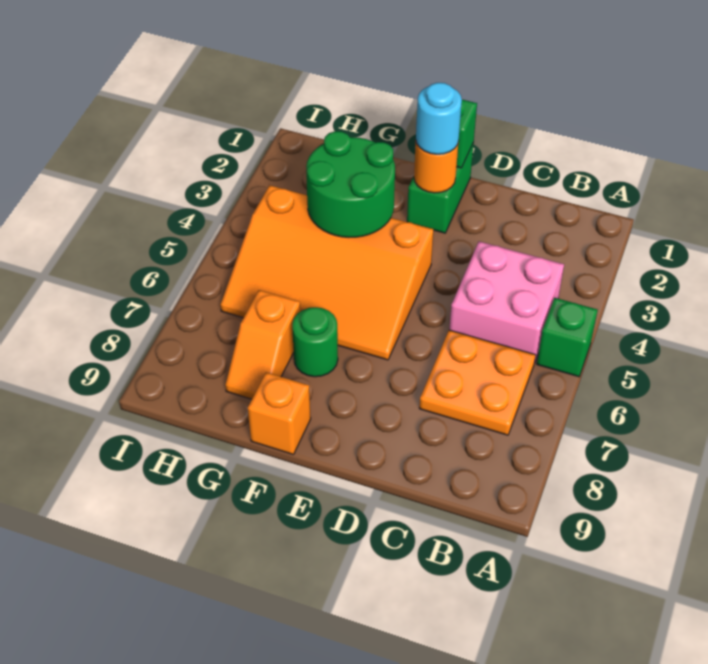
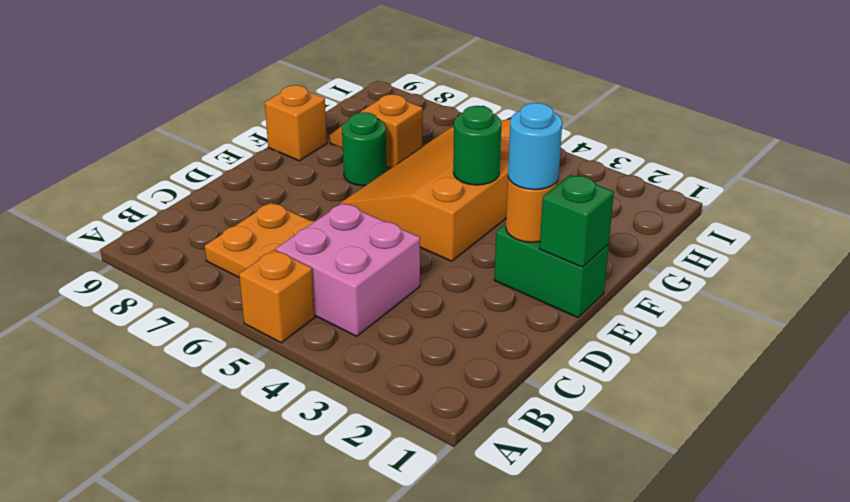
green brick A5 level 1 -> orange brick A5 level 1
green round brick F3:G4 level 2 -> green round brick F4 level 2

